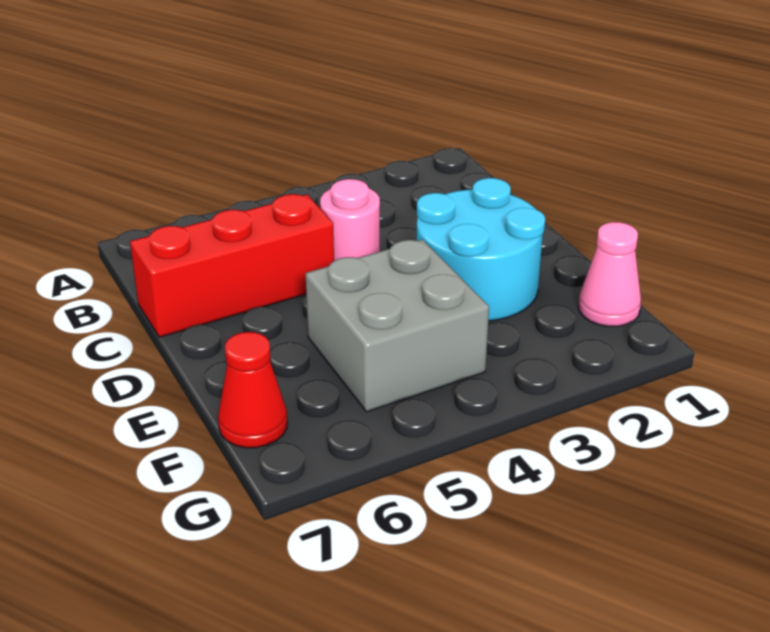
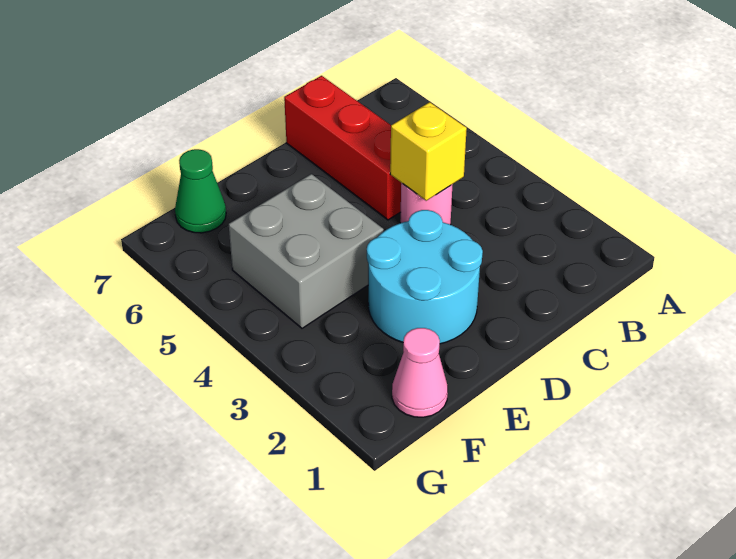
none -> yellow brick C4 level 2
red cone F7 level 1 -> green cone F7 level 1

